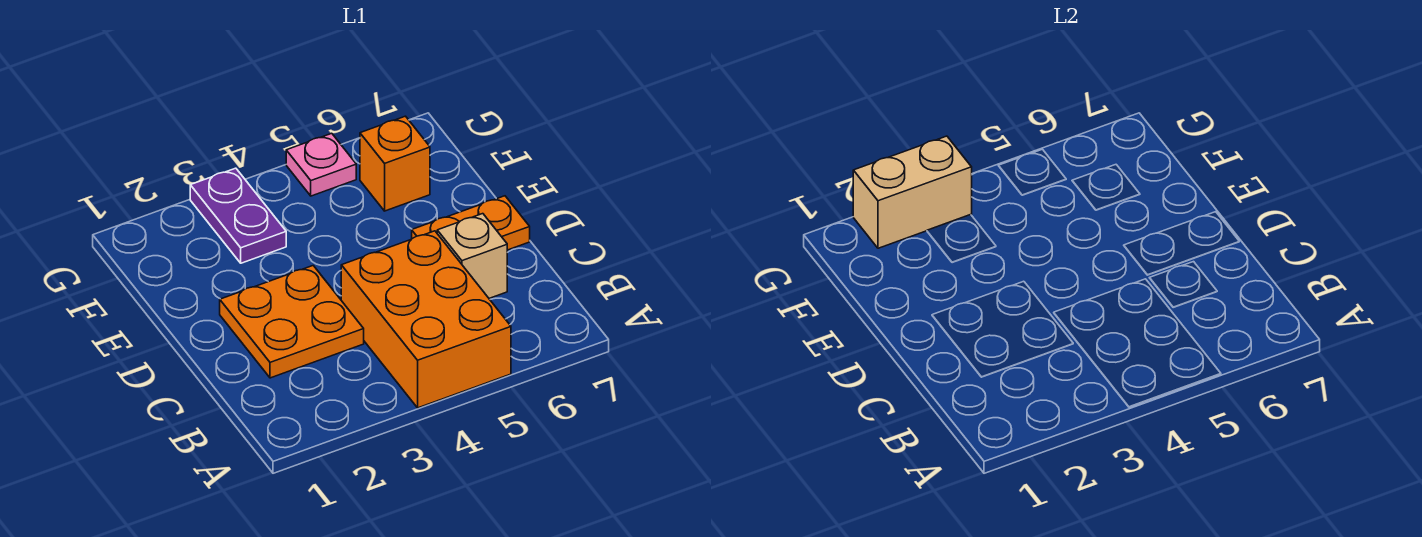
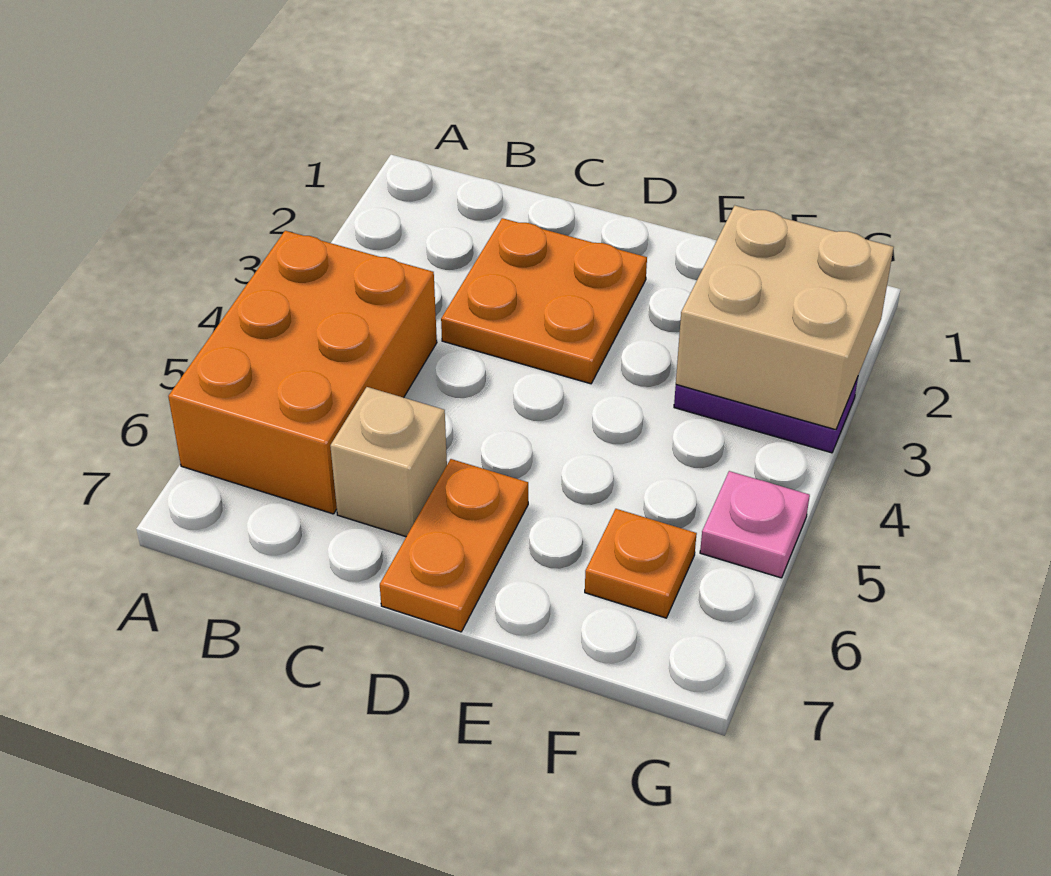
orange brick A4:C5 level 1 -> orange brick A4:B6 level 1
orange brick F6 level 1 -> orange plate F6 level 1
tan brick G2:G3 level 2 -> tan brick F2:G3 level 2

